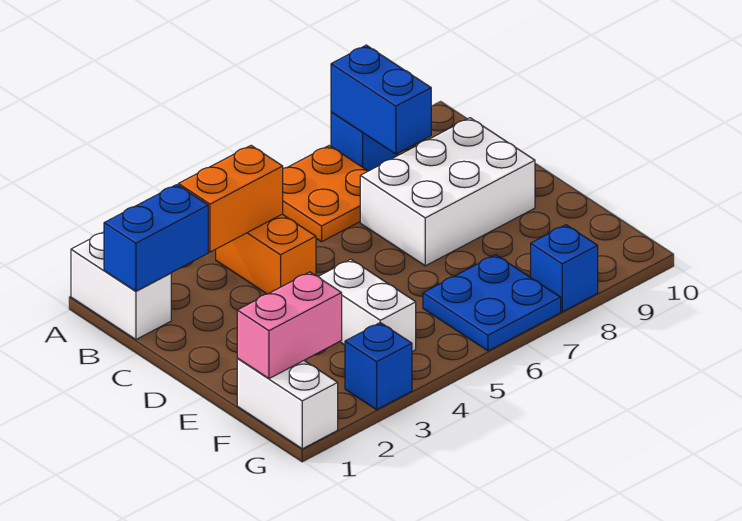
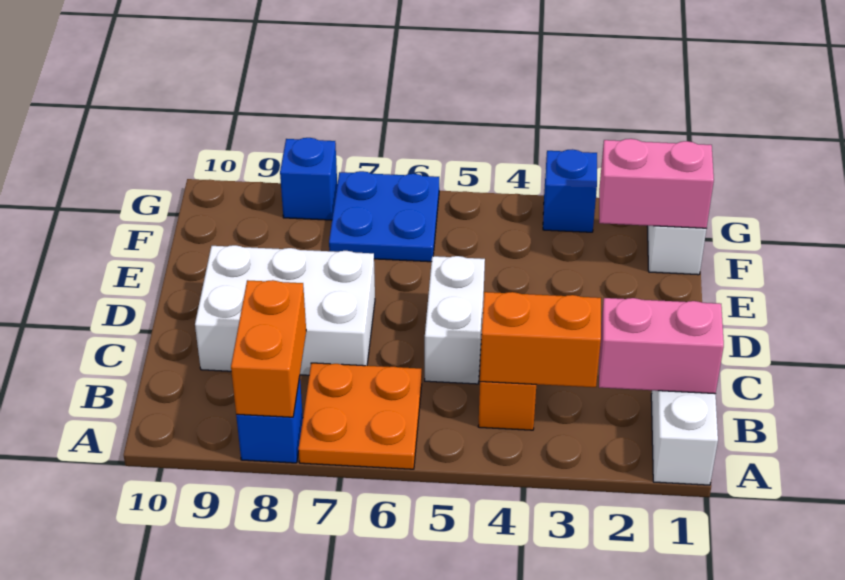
blue brick A8:B8 level 2 -> orange brick A8:B8 level 2
blue brick B1:B2 level 2 -> pink brick B1:B2 level 2
white brick E4:F4 level 1 -> white brick C5:D5 level 1

